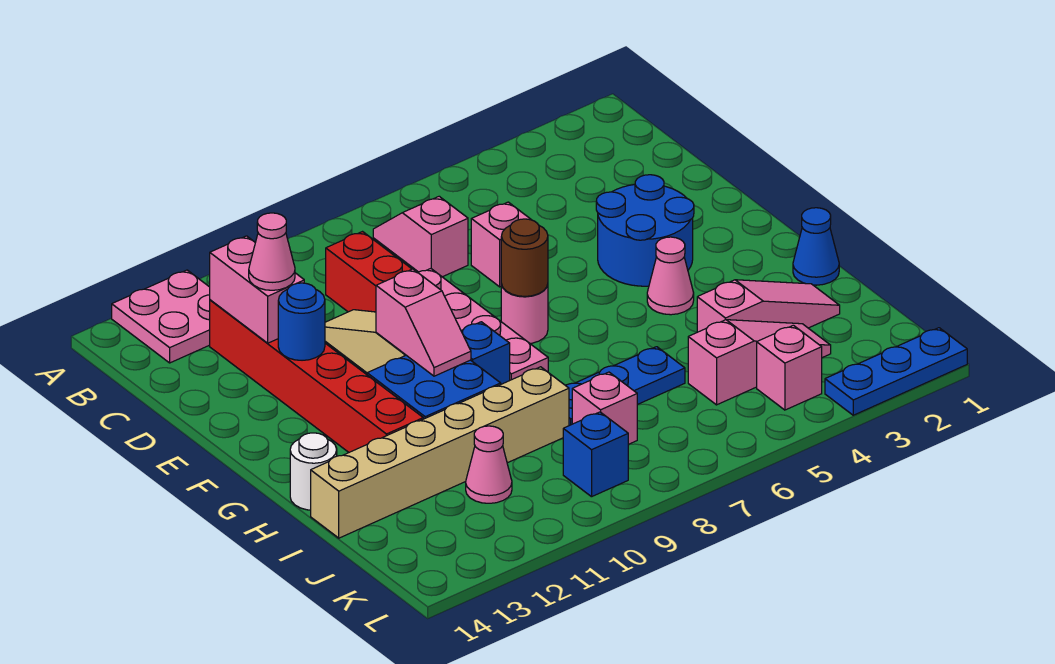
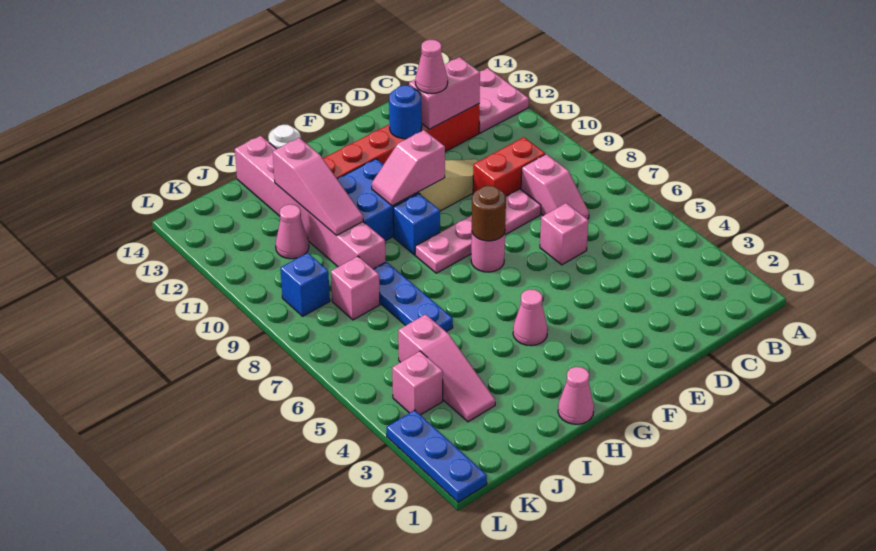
pink slope B7:C7 level 1 top C -> pink slope C7:C8 level 1 top 8
blue round brick E3:F4 level 1 -> none
blue cone H1 level 1 -> pink cone H1 level 1
pink slope I2:I4 level 1 top 4 -> pink slope I10:I12 level 2 top 12
tan brick I9:I14 level 1 -> pink brick I9:I14 level 1

